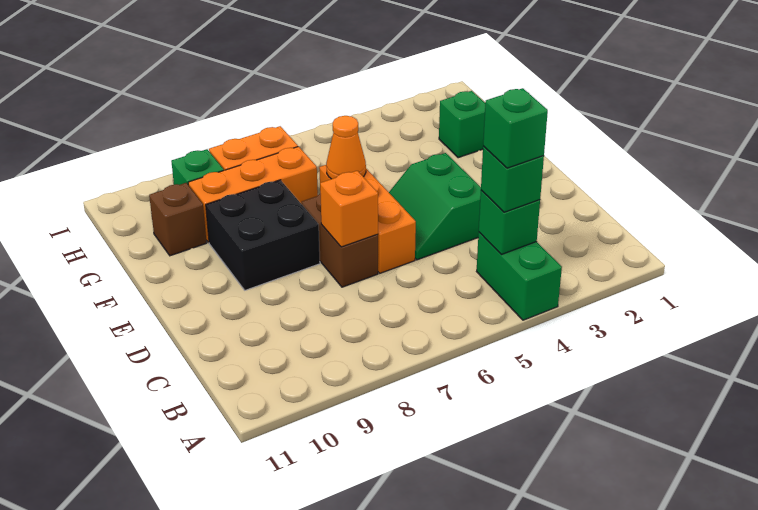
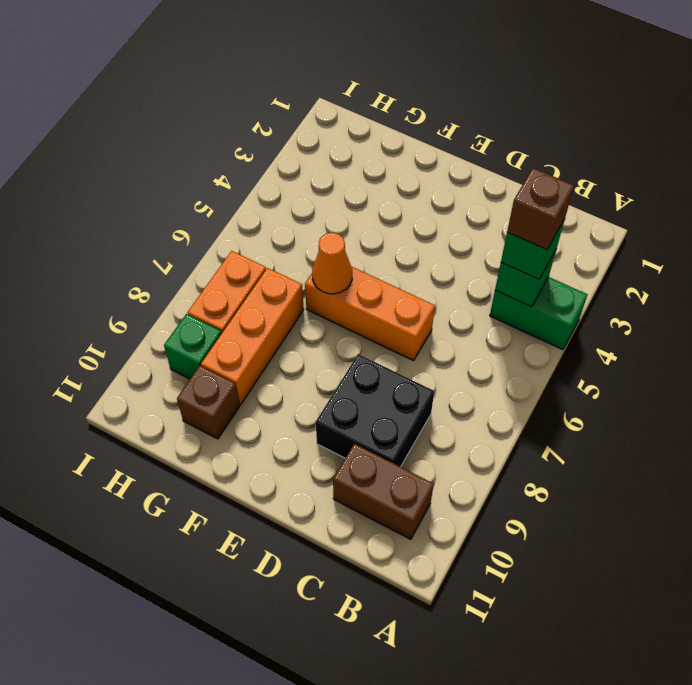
green brick B4 level 4 -> brown brick B4 level 4
green slope D4:E5 level 1 top 4 -> none
brown brick D7:E7 level 1 -> brown brick B10:C10 level 1
orange brick D7 level 2 -> none
black brick E8:F9 level 1 -> black brick C8:D9 level 1
green brick G2 level 1 -> none

